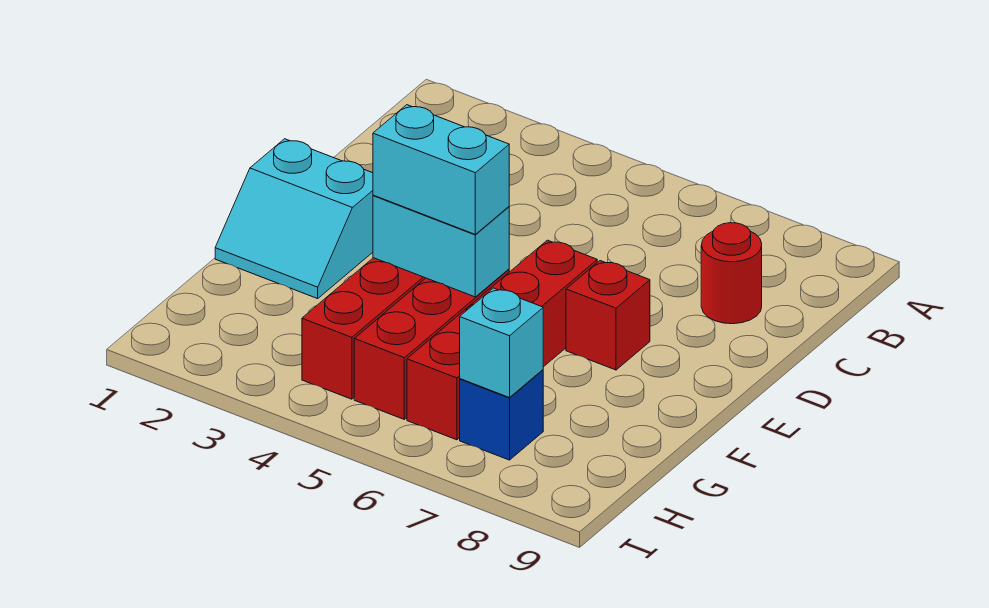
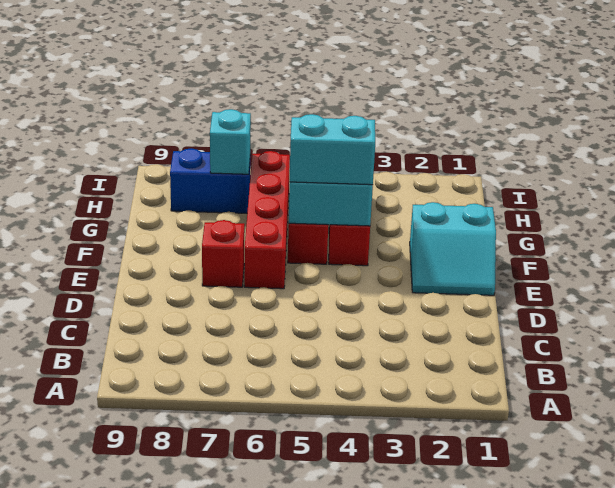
red round brick C8 level 1 -> none
cyan slope E1:F2 level 1 top E -> cyan slope E1:F2 level 1 top F
blue brick H7 level 1 -> blue brick H7:H8 level 1

